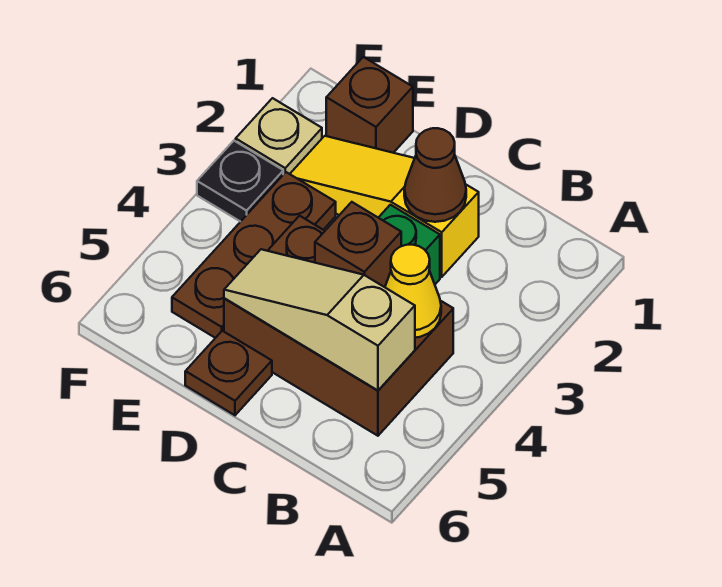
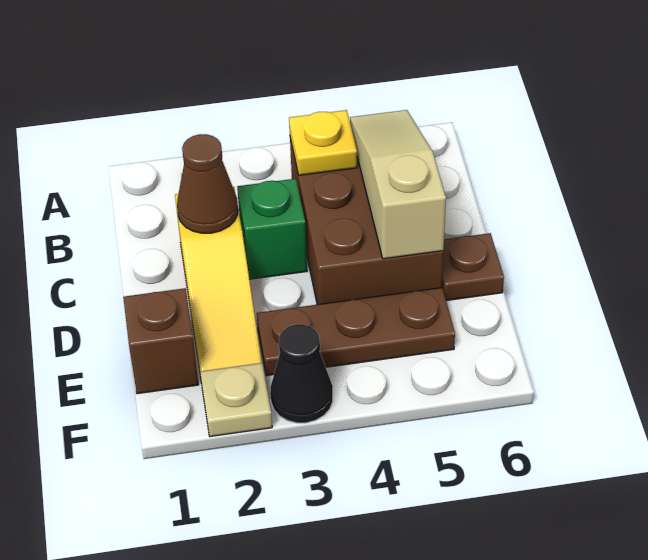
yellow cone B4 level 2 -> yellow plate B4 level 2
tan slope B5:D5 level 2 top B -> tan slope B5:D5 level 2 top D
brown brick C4 level 2 -> none
black plate F3 level 1 -> black cone F3 level 1

